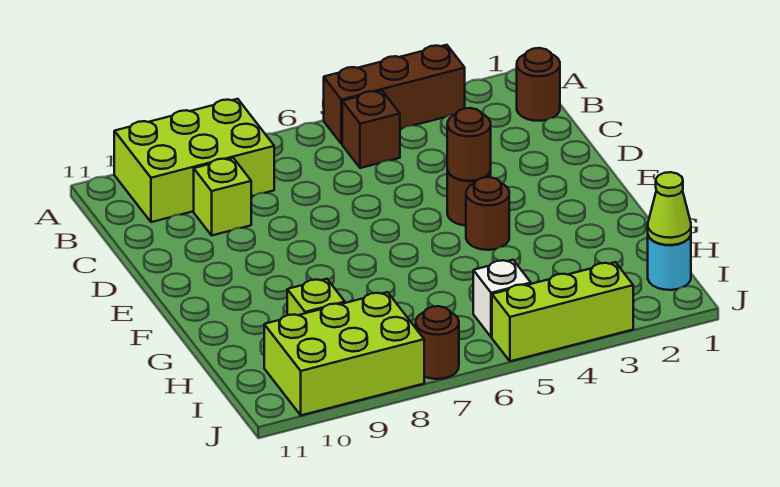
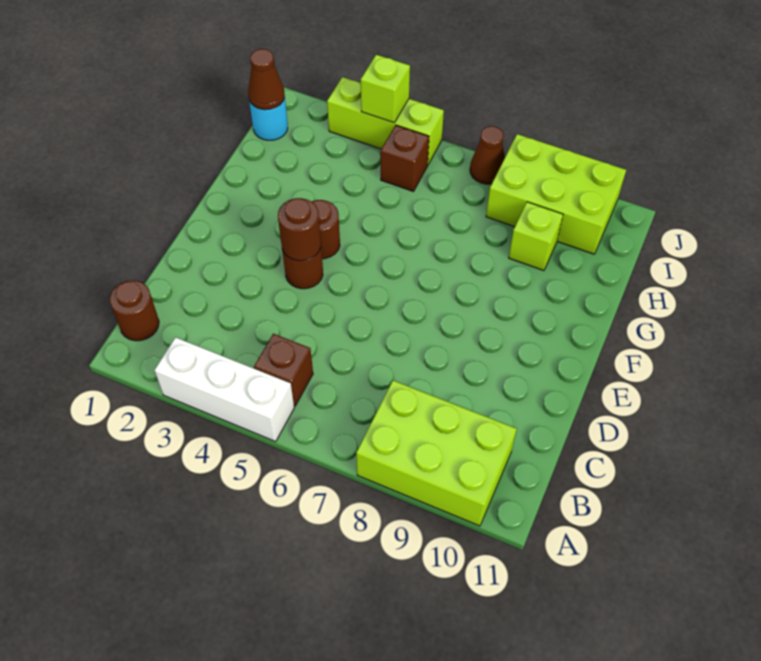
brown brick A3:A5 level 1 -> white brick A3:A5 level 1
lime brick C9 level 1 -> lime brick J4 level 2
lime cone I1 level 2 -> brown cone I1 level 2
white brick I5 level 1 -> brown brick I5 level 1
brown round brick J7 level 1 -> brown cone J7 level 1

